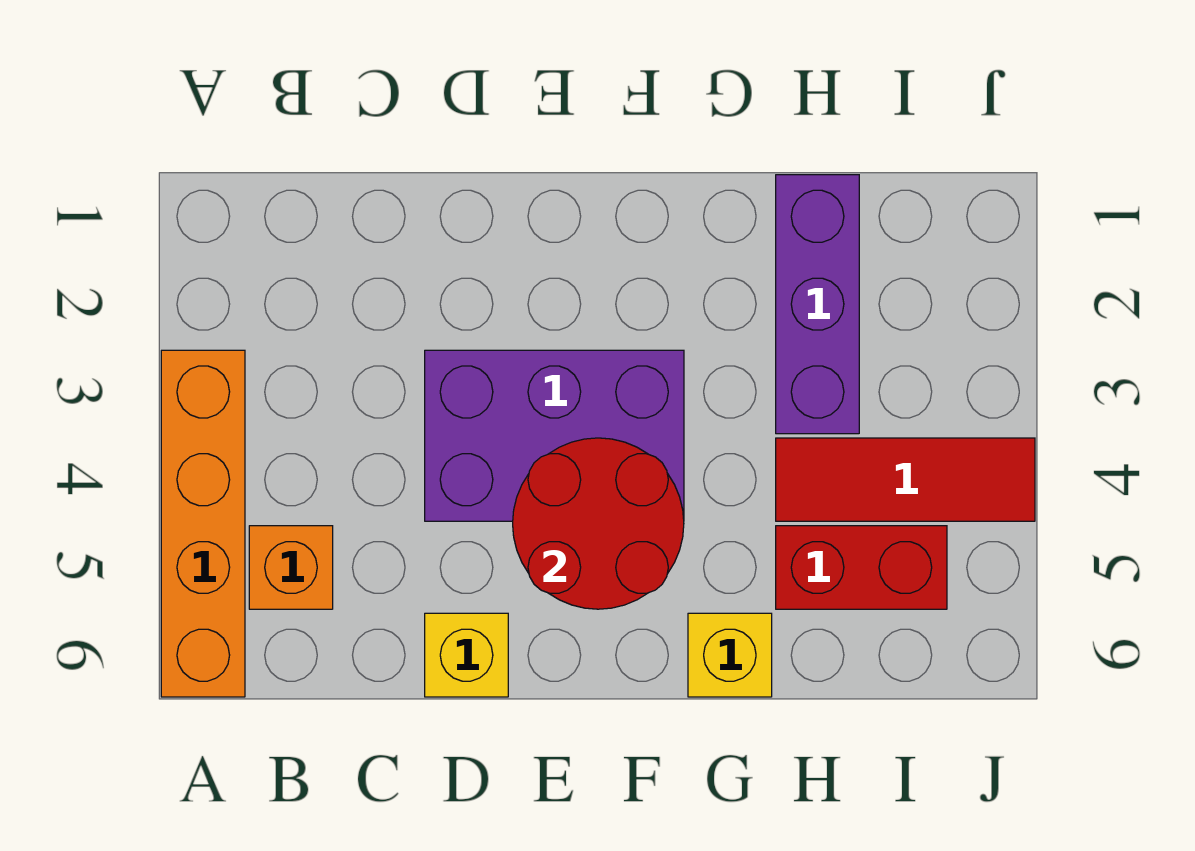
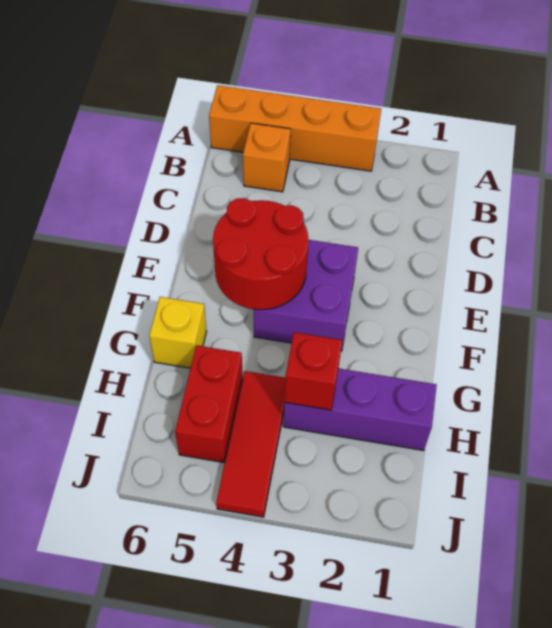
purple brick D3:F4 level 1 -> purple brick E3:F4 level 1
yellow brick D6 level 1 -> none
none -> red brick H3 level 2

